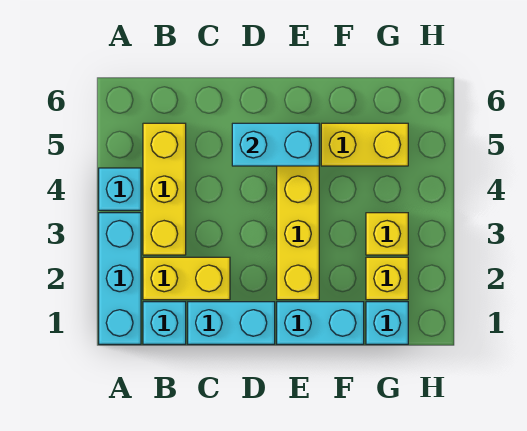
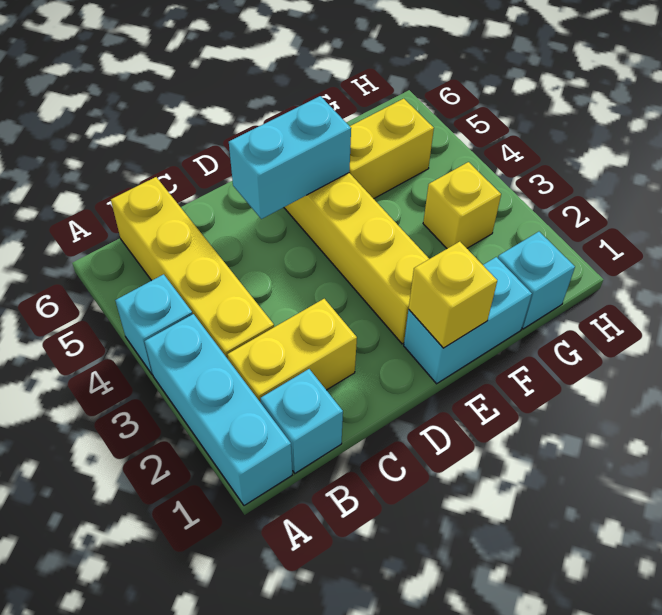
yellow brick B3:B5 level 1 -> yellow brick B3:B6 level 1
cyan brick C1:D1 level 1 -> none
yellow brick G2 level 1 -> yellow brick E1 level 2

